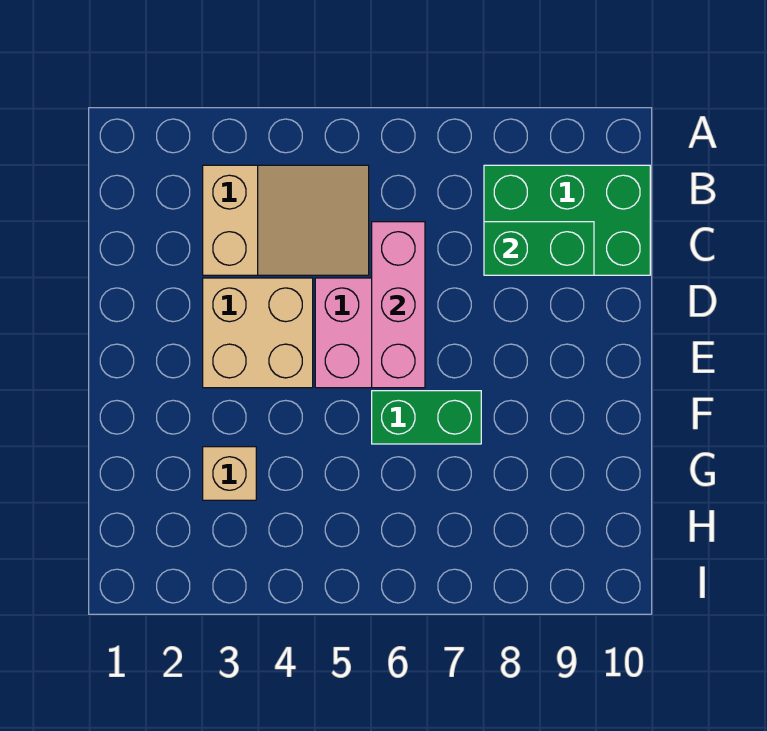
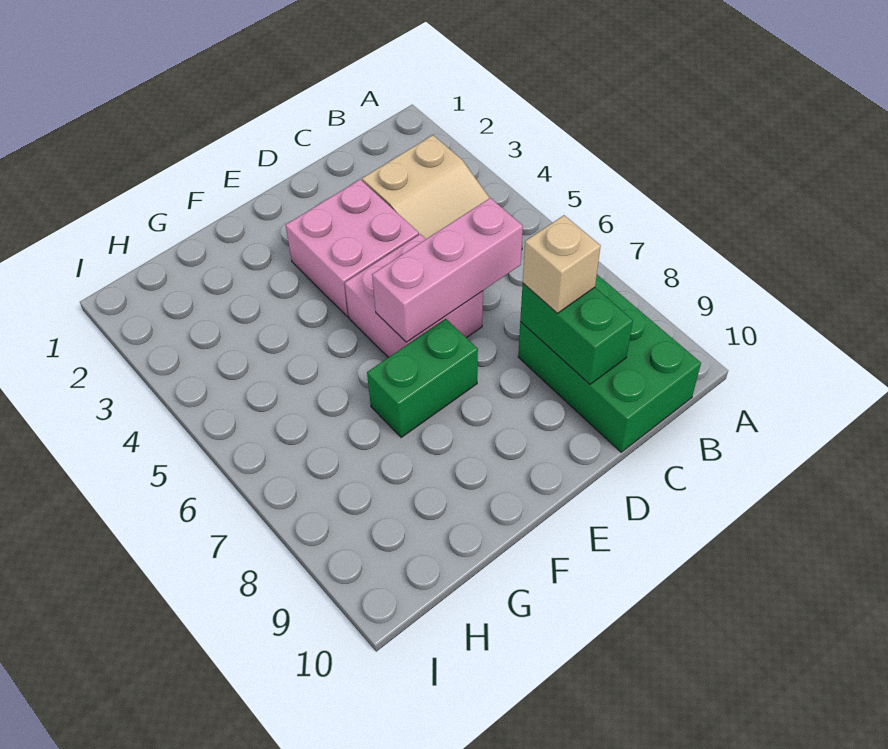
tan brick D3:E4 level 1 -> pink brick D3:E4 level 1
green brick F6:F7 level 1 -> green brick E7:F7 level 1
tan brick G3 level 1 -> tan brick C8 level 3

